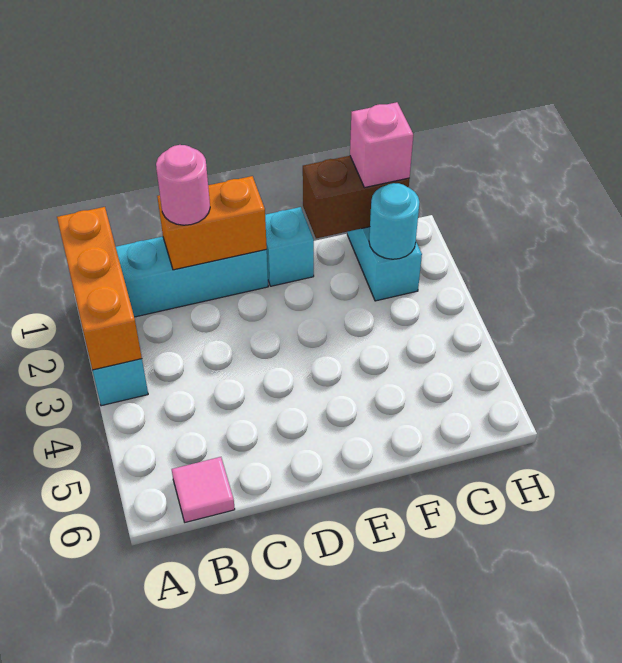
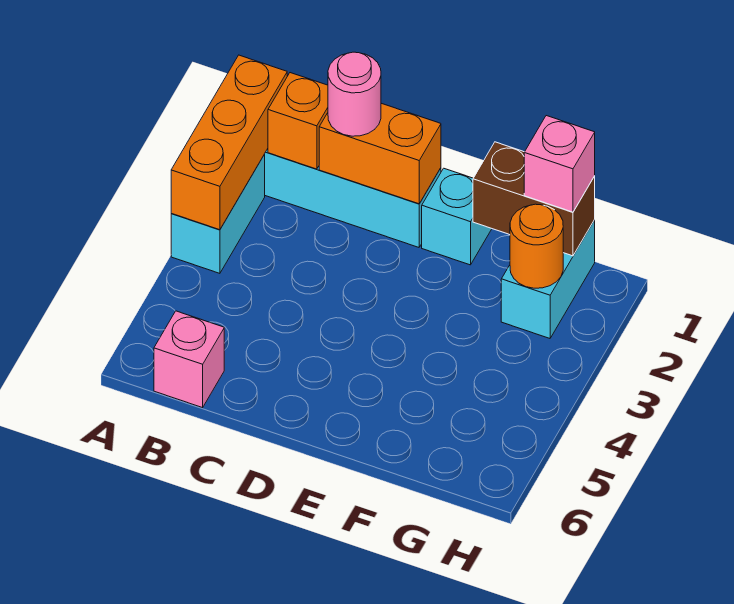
none -> orange brick B1 level 2
pink tile B6 level 1 -> pink brick B6 level 1
cyan round brick G2 level 2 -> orange round brick G2 level 2

